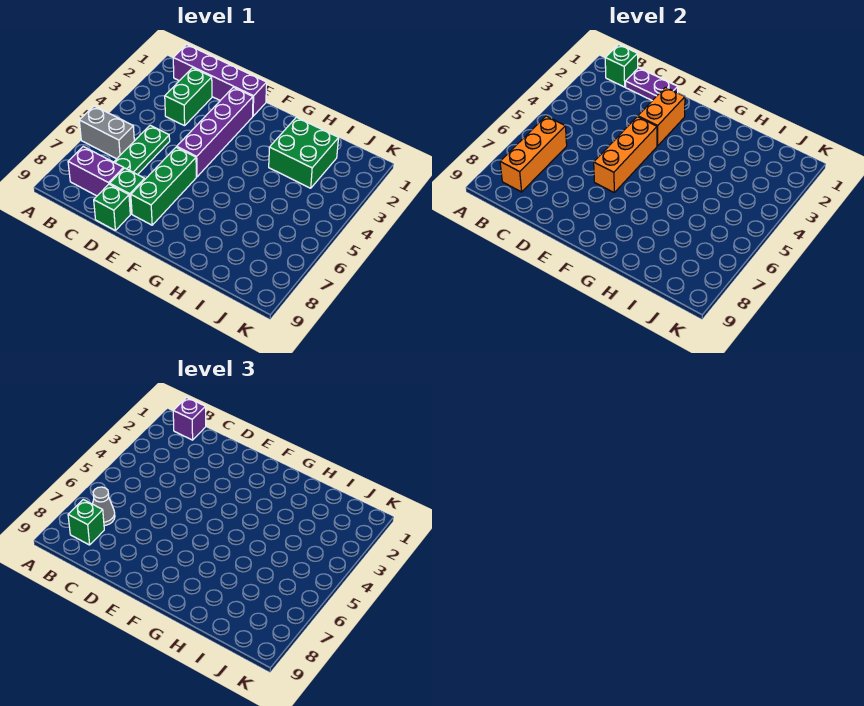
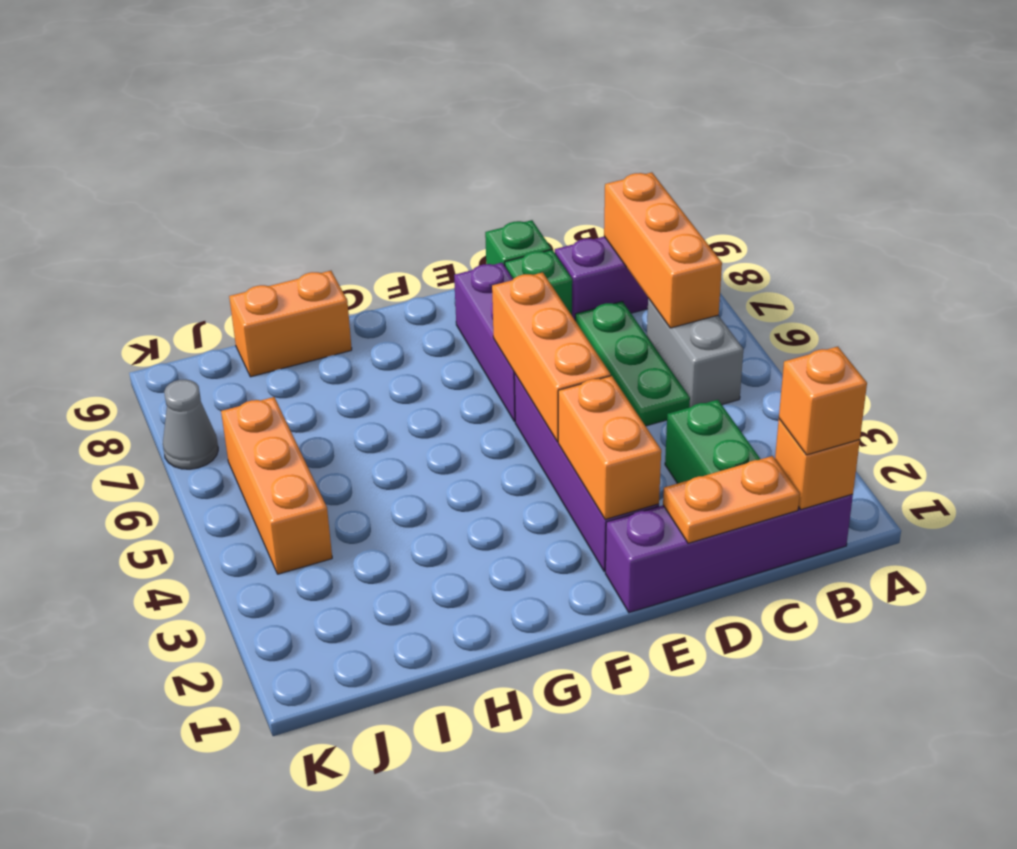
grey brick A6:B6 level 1 -> grey brick B5:B6 level 1
green brick B1 level 2 -> orange brick B1 level 2
purple brick B1 level 3 -> orange brick B1 level 3
grey cone B7 level 3 -> grey cone K7 level 1
green brick B8 level 3 -> none
purple plate C1:D1 level 2 -> orange plate C1:D1 level 2
green brick E6:E8 level 1 -> purple brick E6:E8 level 1
green brick H2:I3 level 1 -> none
none -> orange brick H9:I9 level 1
none -> orange brick J4:J6 level 1

